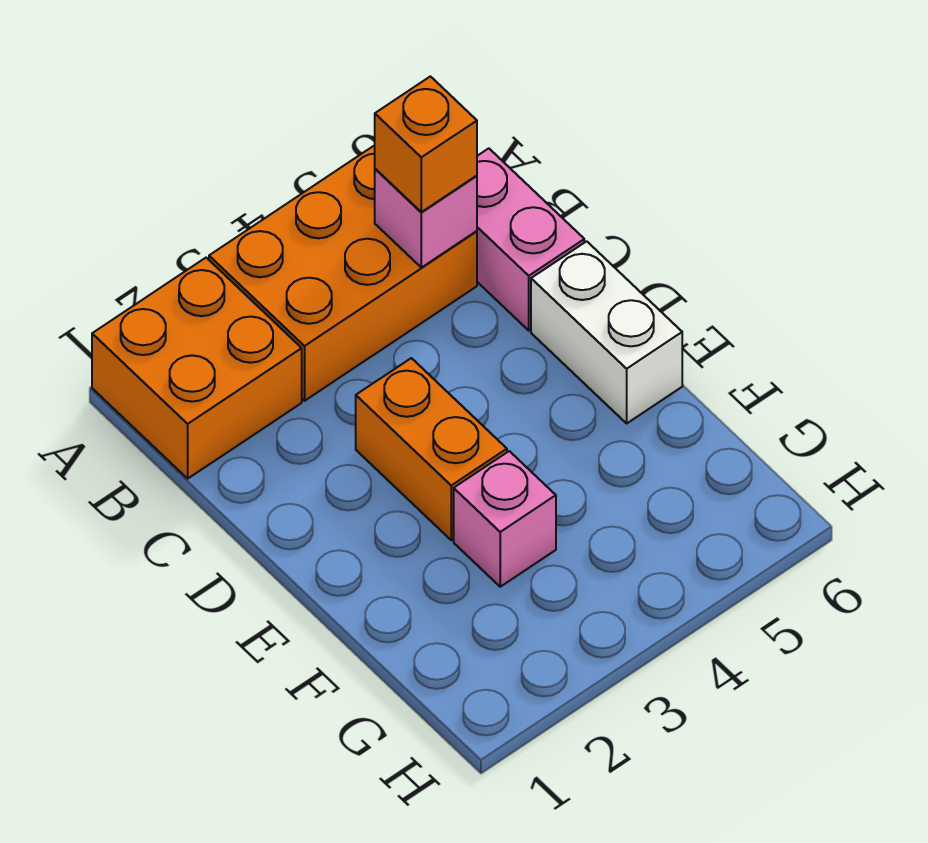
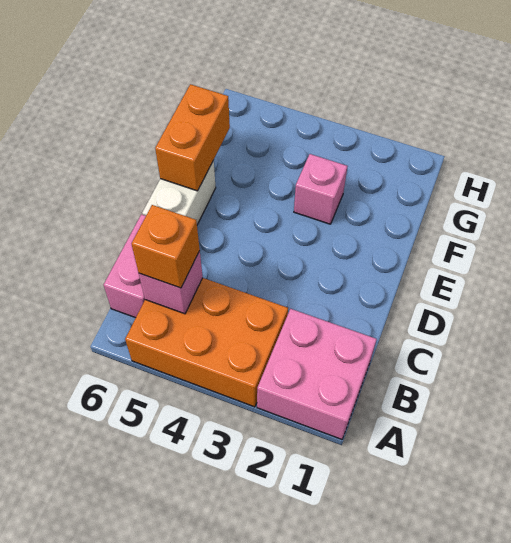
orange brick A1:B2 level 1 -> pink brick A1:B2 level 1
orange brick D3:E3 level 1 -> orange brick E6:F6 level 2

